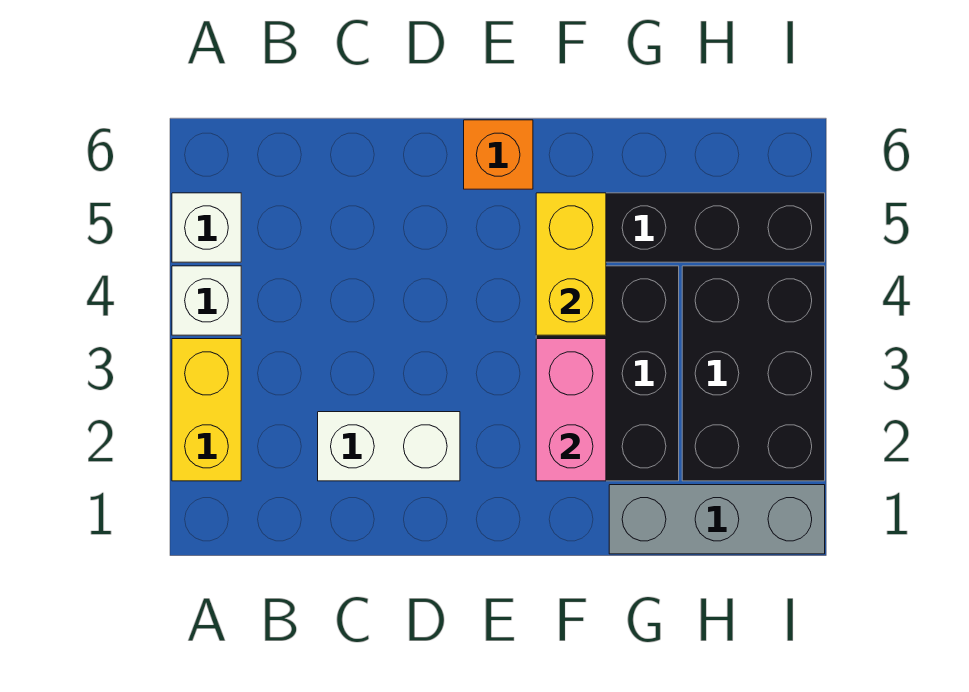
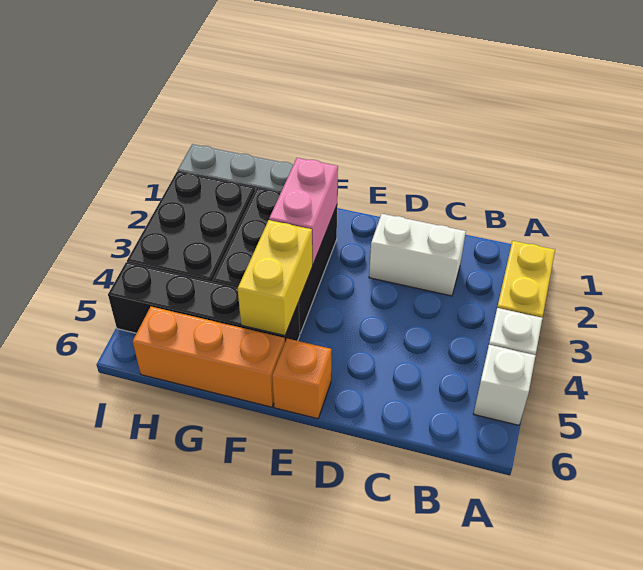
none -> orange brick F6:H6 level 1

